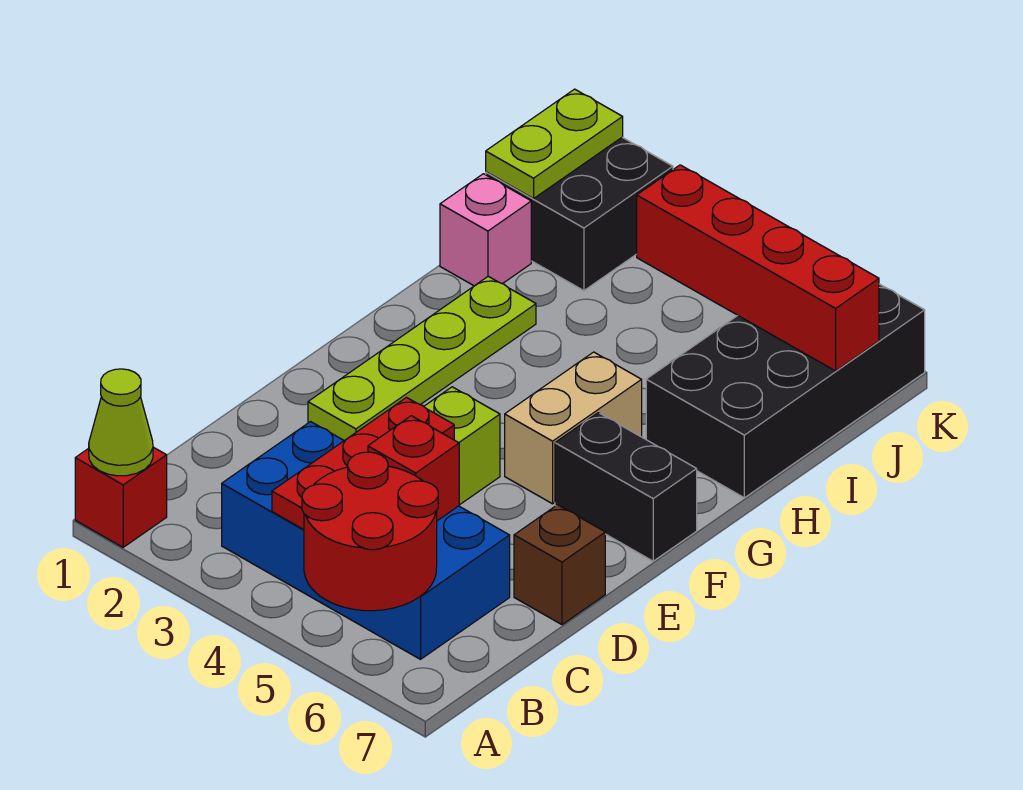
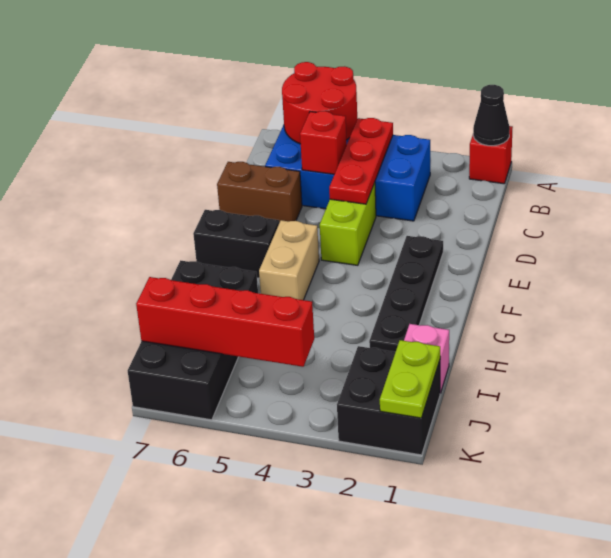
lime cone A1 level 2 -> black cone A1 level 2
brown brick D7 level 1 -> brown brick D6:D7 level 1
lime plate E2:H2 level 1 -> black plate E2:H2 level 1

